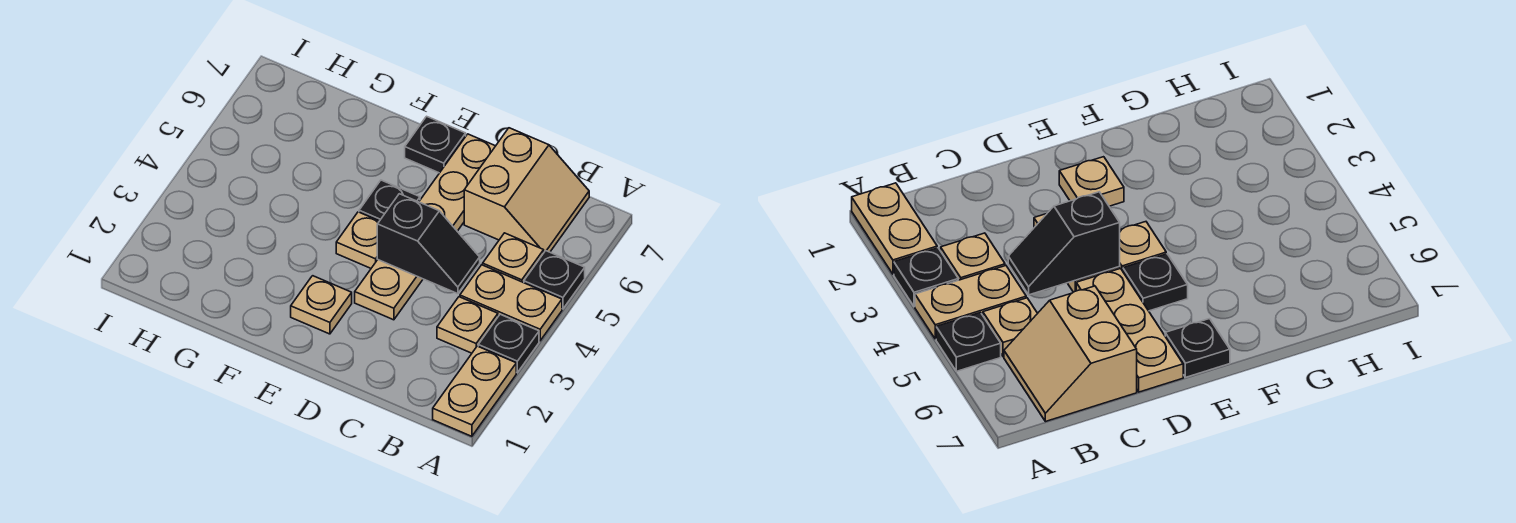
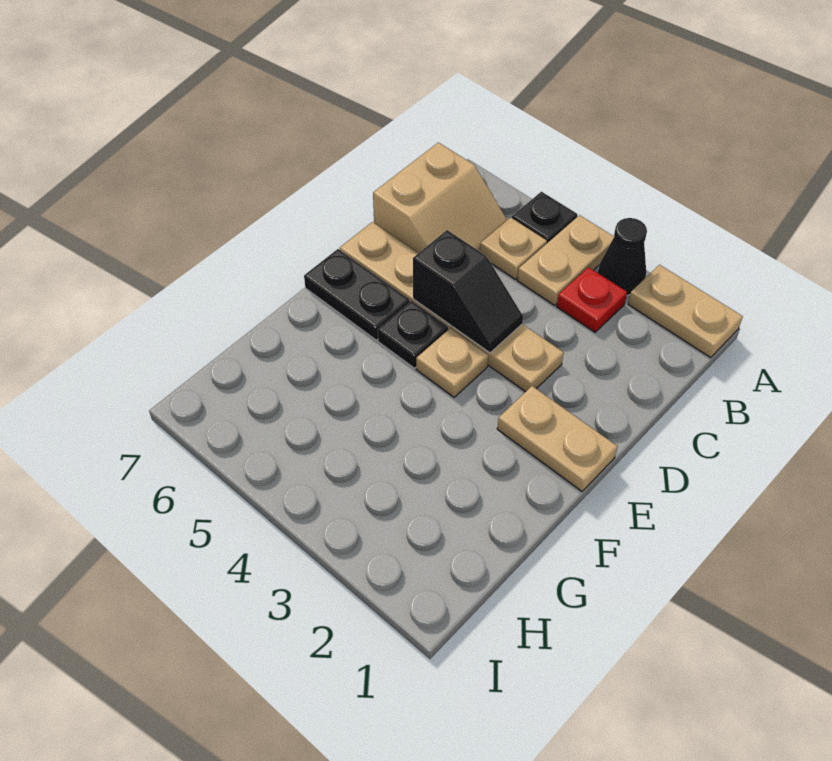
black plate A3 level 1 -> black cone A3 level 1
tan plate B3 level 1 -> red plate B3 level 1
tan slope B6:C7 level 1 top C -> tan slope B6:C7 level 1 top 7
black slope C4:D4 level 2 top D -> black slope D4:D5 level 2 top 5
tan plate E2 level 1 -> tan plate E1:E2 level 1
black plate E7 level 1 -> black plate E6:E7 level 1

